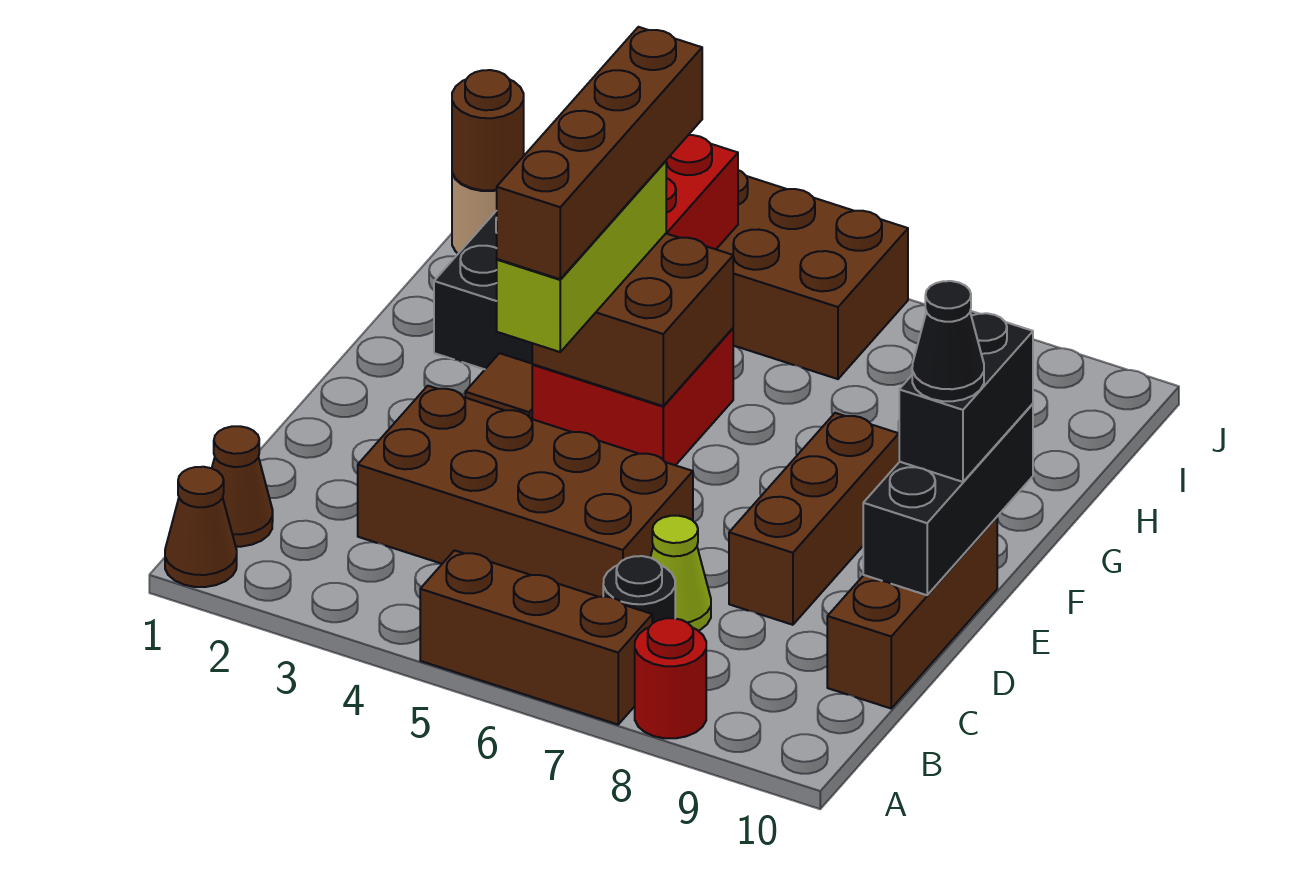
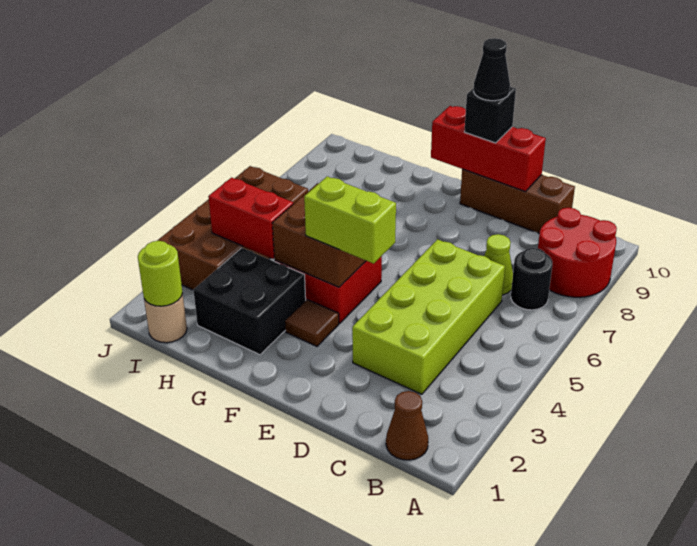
brown cone A1 level 1 -> none
brown brick A5:A7 level 1 -> none
red round brick A8 level 1 -> red round brick A8:B9 level 1
brown brick C3:D6 level 1 -> lime brick C3:D6 level 1
brown brick D8:F8 level 1 -> none
black brick D10:F10 level 2 -> red brick D10:F10 level 2
lime brick E4:G4 level 3 -> lime brick E4:F4 level 3
brown brick E4:H4 level 4 -> none
black brick E10:F10 level 3 -> black brick E10 level 3
brown round brick I1 level 2 -> lime round brick I1 level 2

